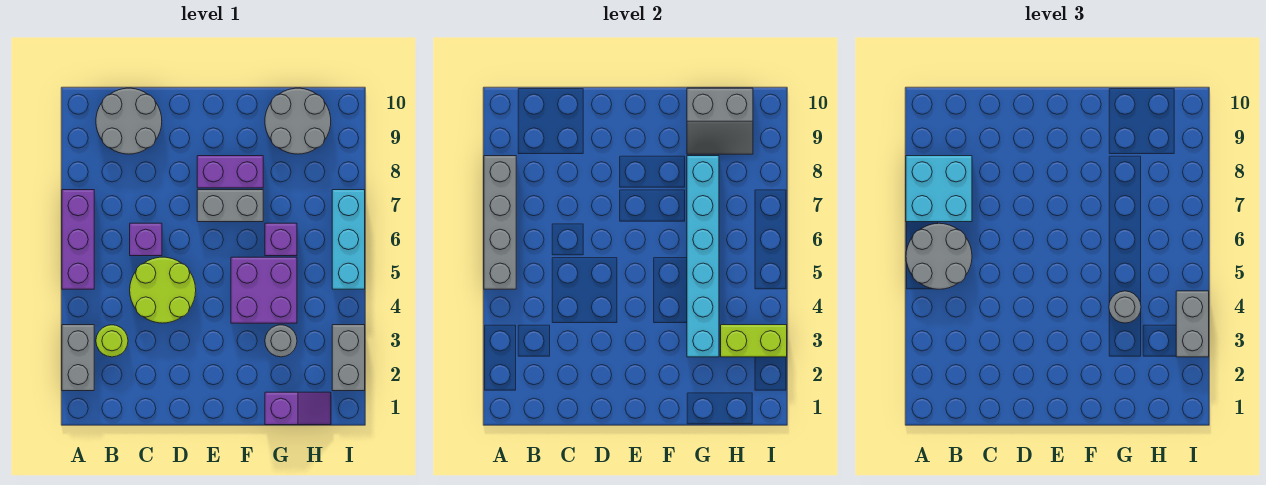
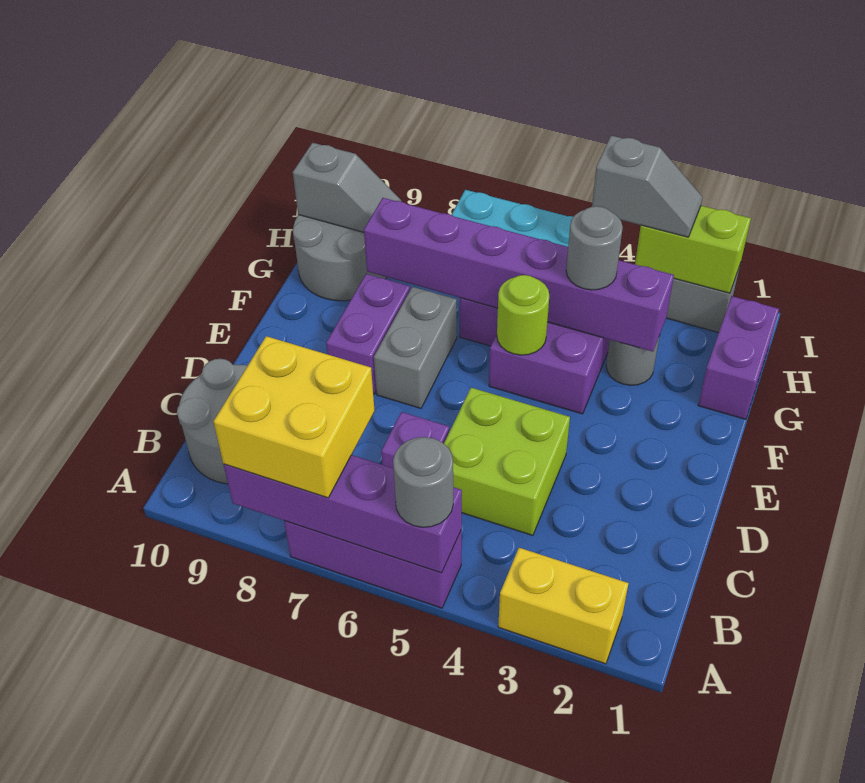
grey brick A2:A3 level 1 -> yellow brick A2:A3 level 1
grey brick A5:A8 level 2 -> purple brick A5:A8 level 2
grey round brick A5:B6 level 3 -> grey round brick A5 level 3
cyan brick A7:B8 level 3 -> yellow brick A7:B8 level 3
lime round brick B3 level 1 -> lime round brick F5 level 2
lime round brick C4:D5 level 1 -> lime brick C4:D5 level 1
purple slope G1:H1 level 1 top G -> purple brick G1:H1 level 1
cyan brick G3:G8 level 2 -> purple brick G3:G8 level 2
grey slope G9:H10 level 2 top 10 -> grey slope H9:H10 level 2 top 10
lime brick H3:I3 level 2 -> lime brick I2:I3 level 2
grey brick I3:I4 level 3 -> grey slope I3:I4 level 3 top 4

